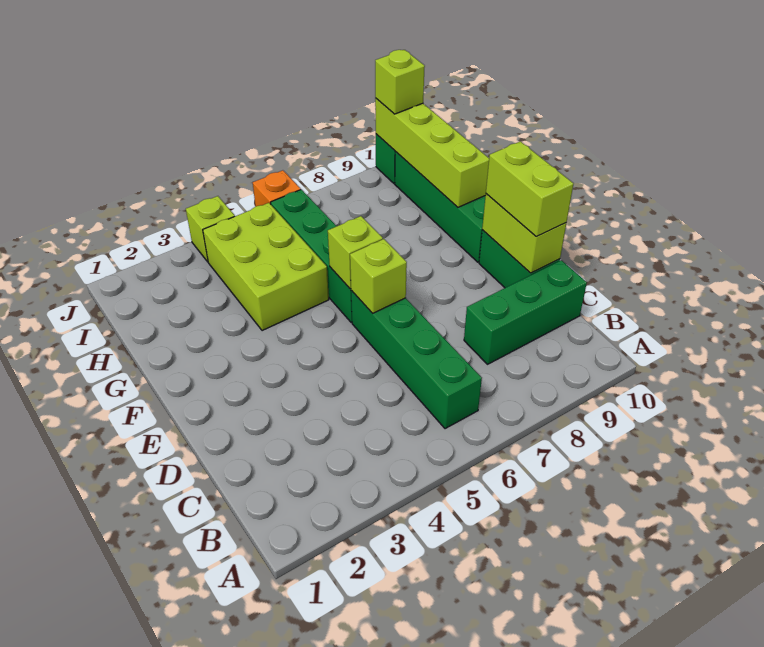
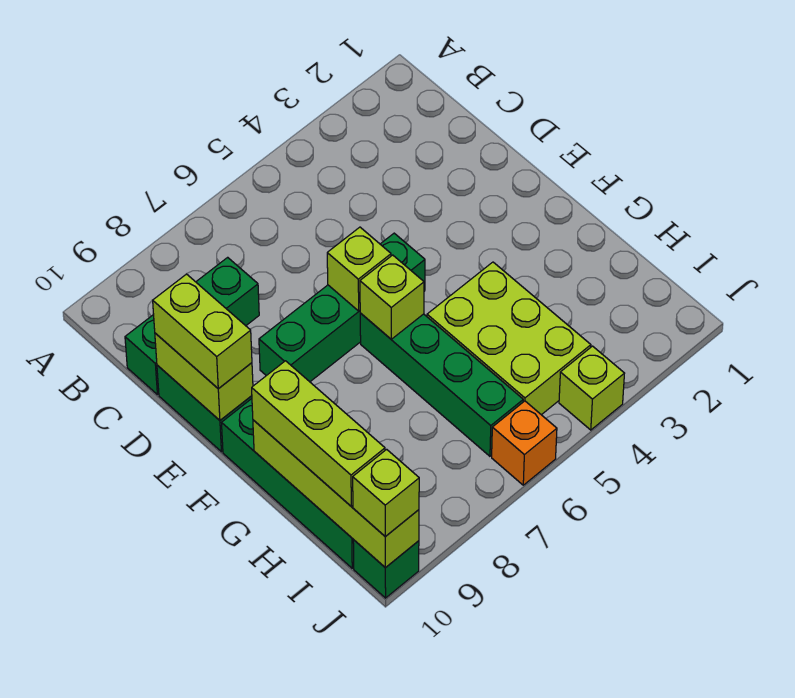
green brick B6:E6 level 1 -> green brick E5:E8 level 1
none -> lime brick G10:I10 level 3

